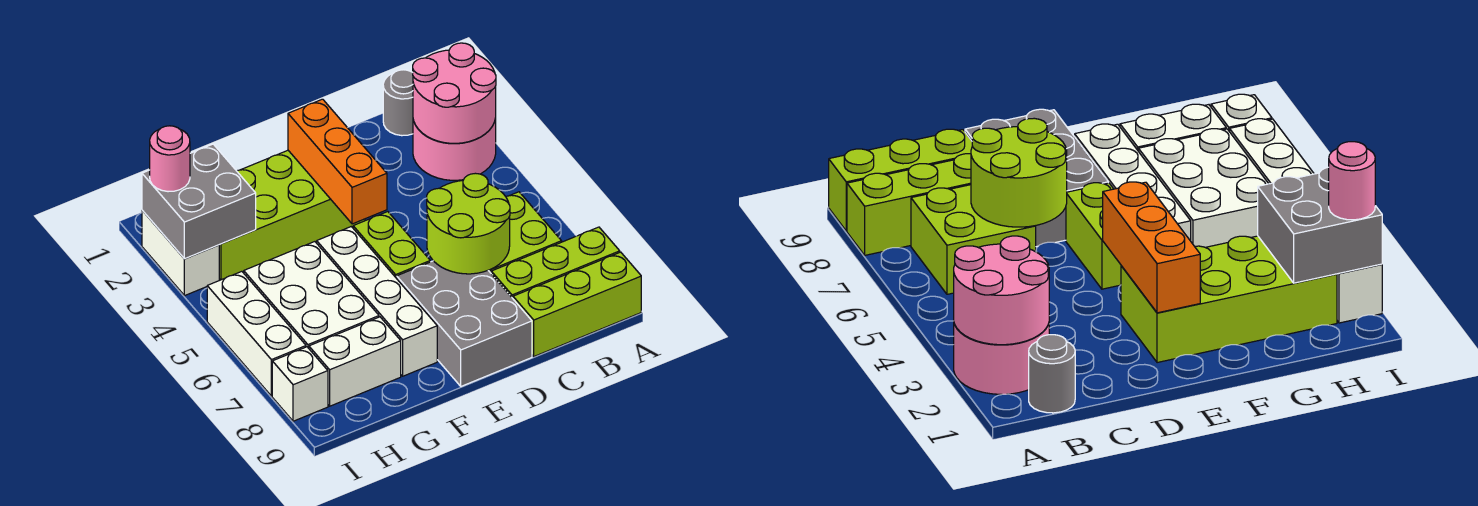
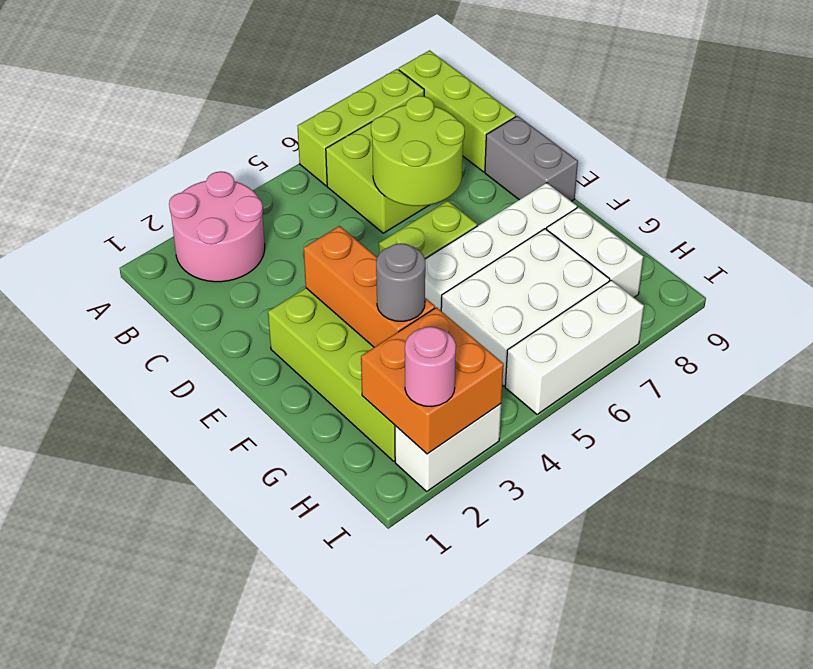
pink round brick A2:B3 level 2 -> none
lime brick A8:C8 level 1 -> lime brick A6:A8 level 1
grey round brick B1 level 1 -> grey round brick G3 level 3
grey brick D7:E9 level 1 -> grey brick D9:E9 level 1
orange brick E2:E4 level 2 -> orange brick E3:G3 level 2
grey brick H2:I3 level 2 -> orange brick H2:I3 level 2
white brick I8 level 1 -> none

